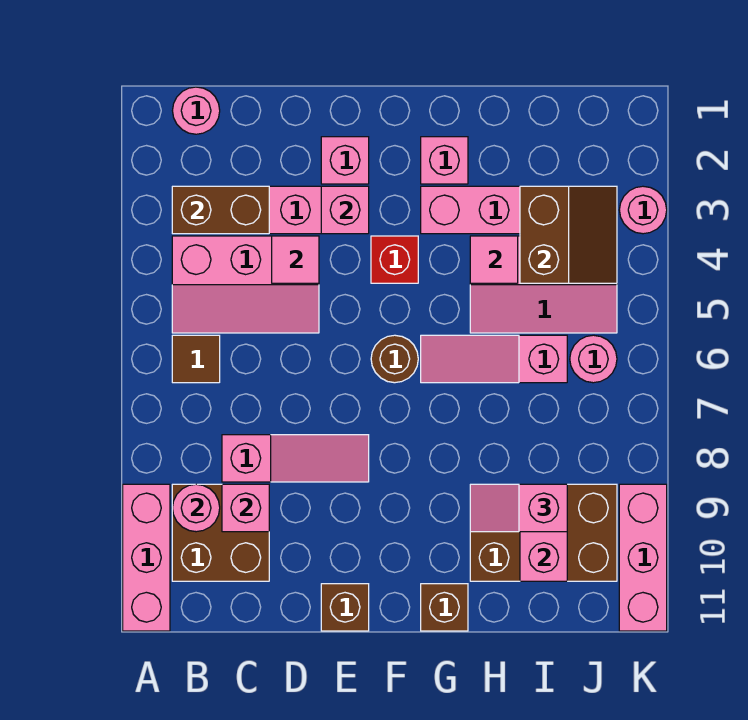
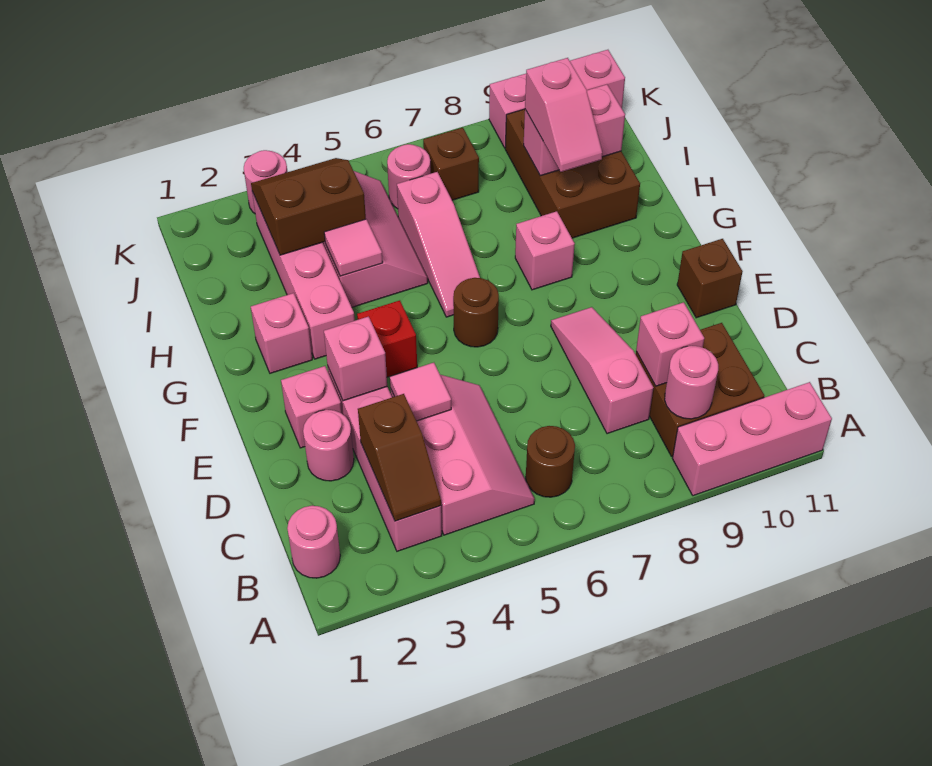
brown brick B3:C3 level 2 -> brown slope B3:C3 level 2 top C
brown tile B6 level 1 -> brown round brick B6 level 1
none -> pink round brick D2 level 1
none -> pink brick G8 level 1
brown brick G11 level 1 -> brown brick J7 level 1

